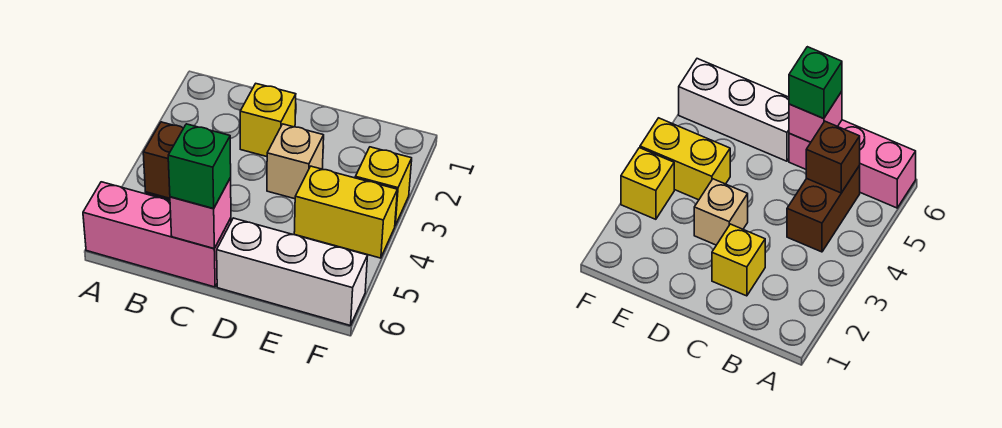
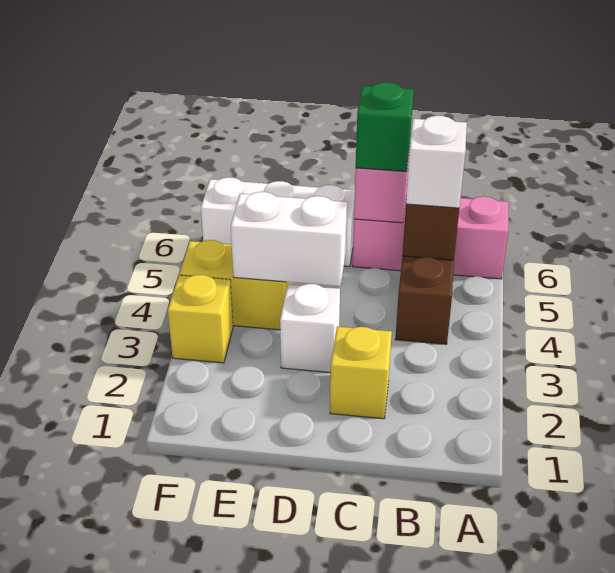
none -> white brick B5 level 3
tan brick D3 level 1 -> white brick D3 level 1
none -> white brick D4:E4 level 2

